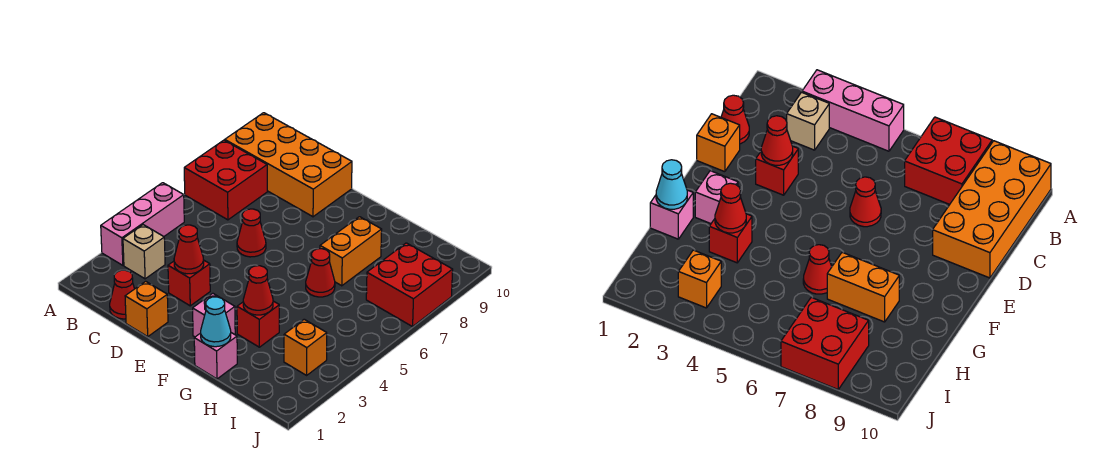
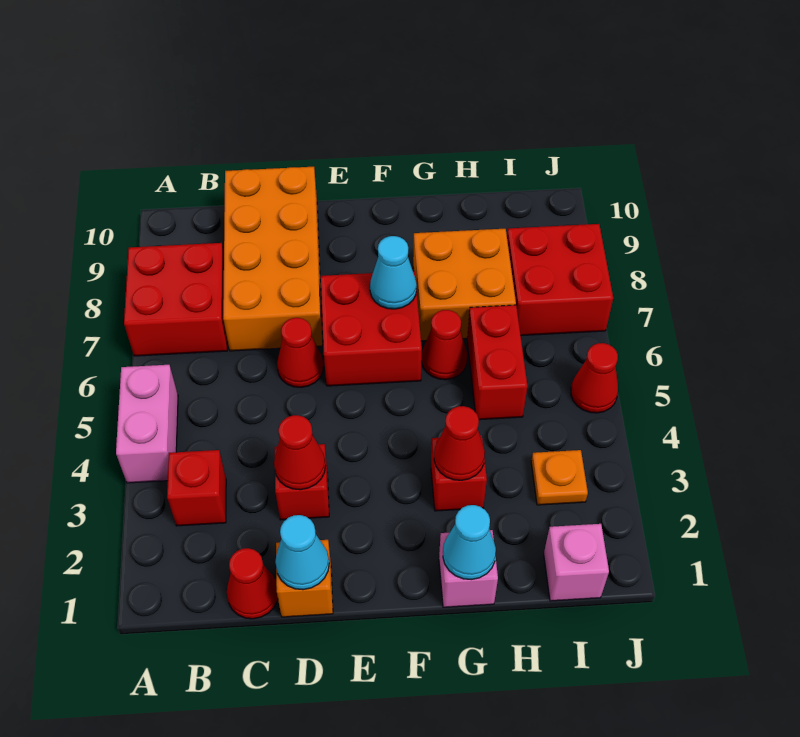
pink brick A3:A5 level 1 -> pink brick A4:A5 level 1
orange brick A9:D10 level 1 -> orange brick C7:D10 level 1
tan brick B3 level 1 -> red brick B3 level 1
none -> cyan cone D1 level 2
none -> red brick E6:F7 level 1
pink brick F2 level 1 -> pink brick I1 level 1
none -> cyan cone F7 level 2
orange brick G7:G8 level 1 -> orange brick G7:H8 level 1
none -> red brick H5:H6 level 1
orange brick I3 level 1 -> orange plate I3 level 1
none -> red cone J5 level 1

